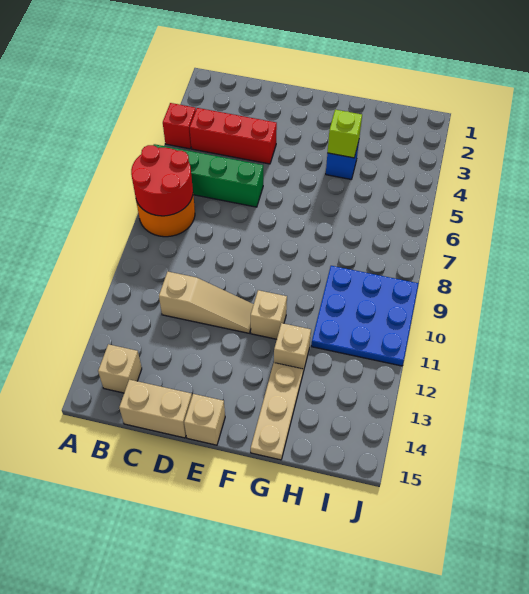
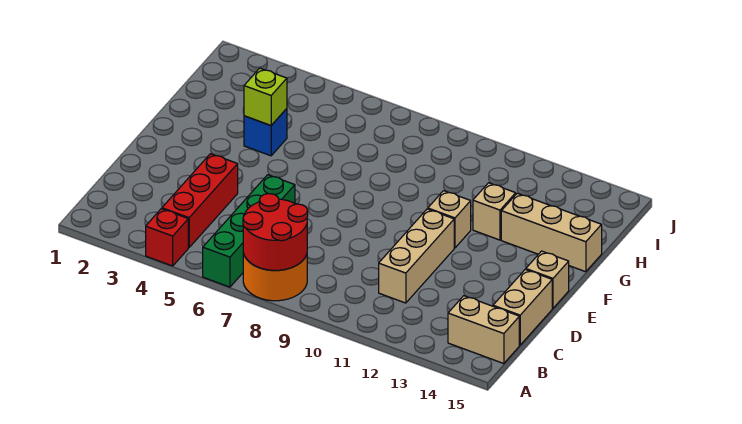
tan brick B14 level 1 -> tan brick B14:B15 level 1
tan slope C11:E11 level 1 top C -> tan brick C11:E11 level 1
tan plate G13:G15 level 1 -> tan brick G13:G15 level 1
blue plate H9:J11 level 1 -> none

